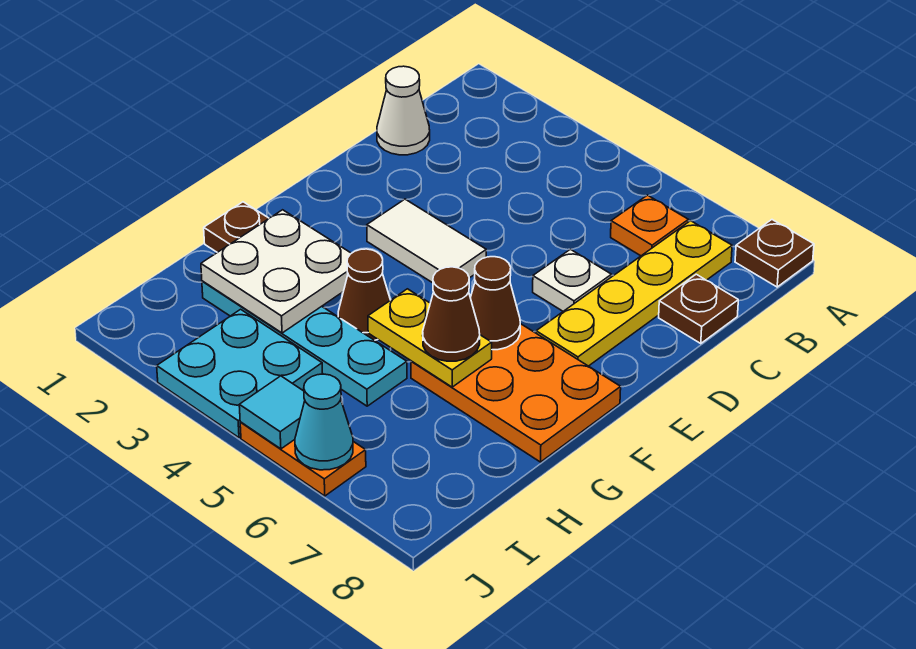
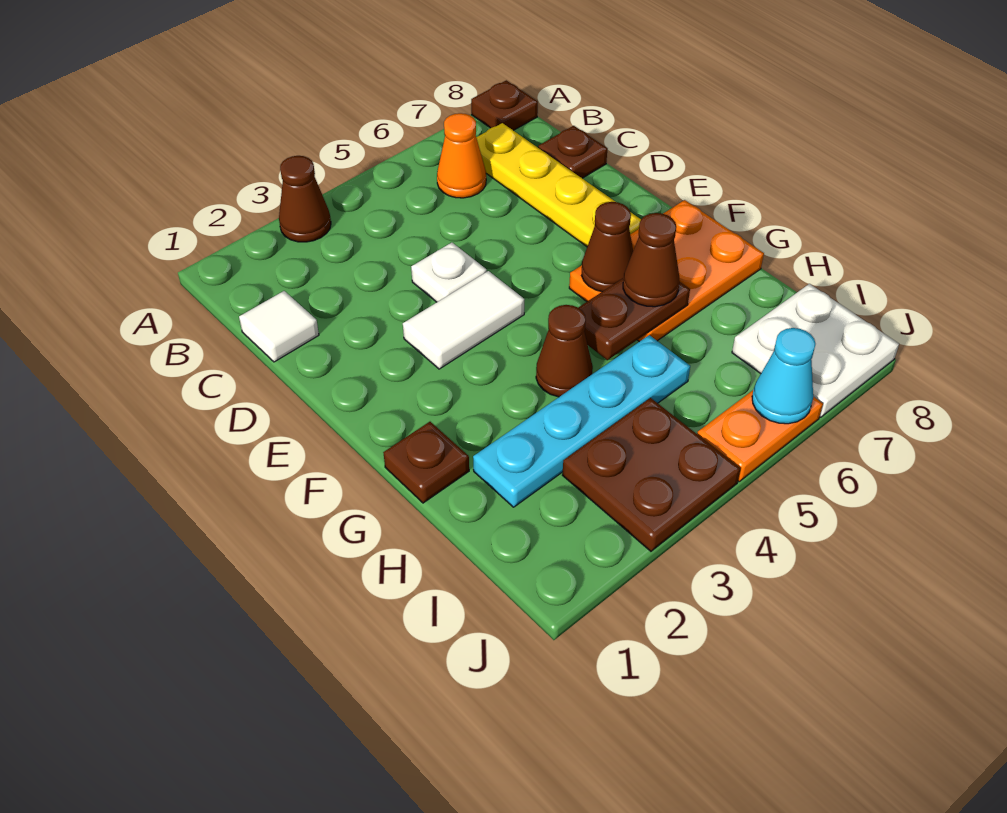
none -> brown cone A3 level 1
orange plate B6 level 1 -> orange cone B6 level 1
white cone C1 level 1 -> white tile C1 level 1
white plate D6 level 1 -> white plate D4 level 1
white plate G2:H3 level 2 -> white plate I7:J8 level 1
yellow plate G5:G6 level 2 -> brown plate G5:G6 level 2
cyan plate I3:J4 level 1 -> brown plate I3:J4 level 1
cyan tile J5 level 2 -> none

